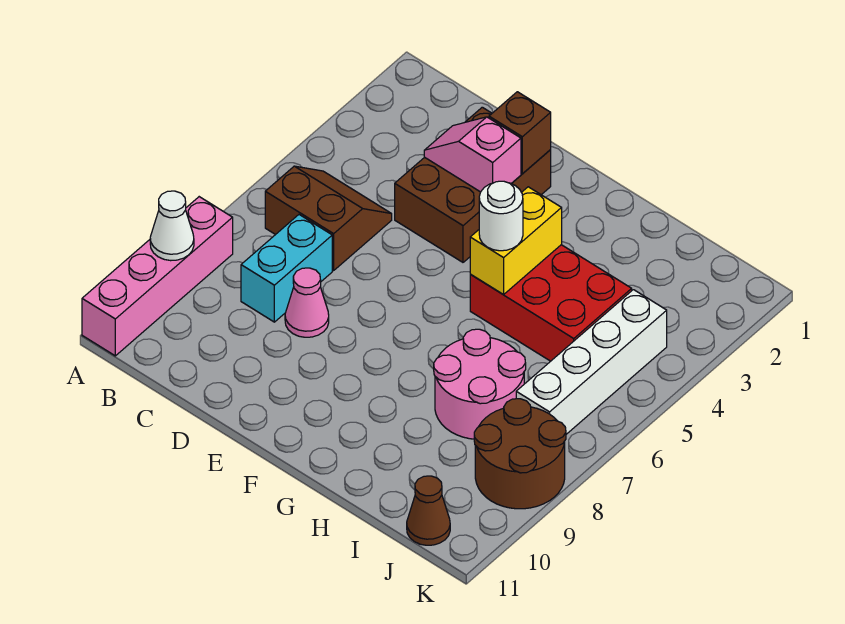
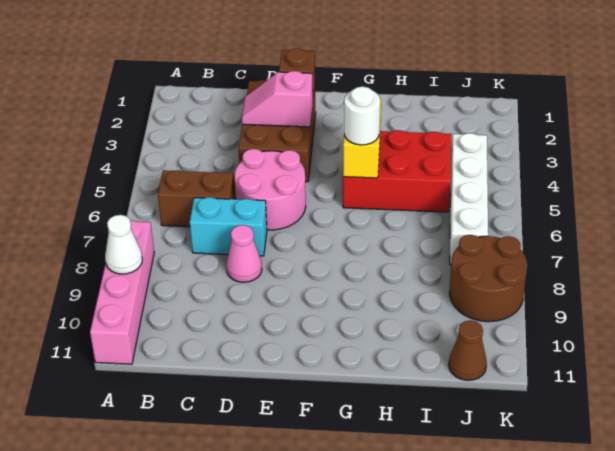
cyan brick C7:C8 level 1 -> cyan brick C7:D7 level 1
pink round brick H7:I8 level 1 -> pink round brick D5:E6 level 1

